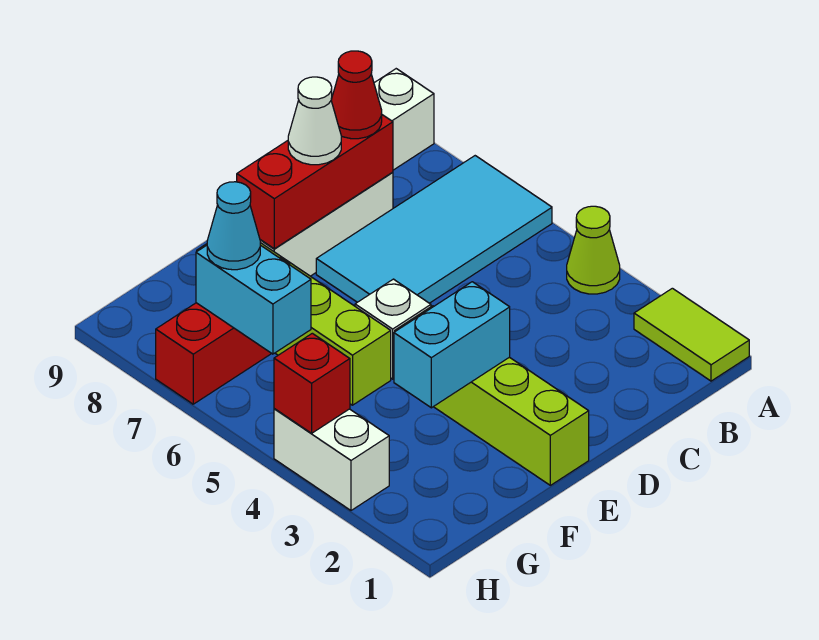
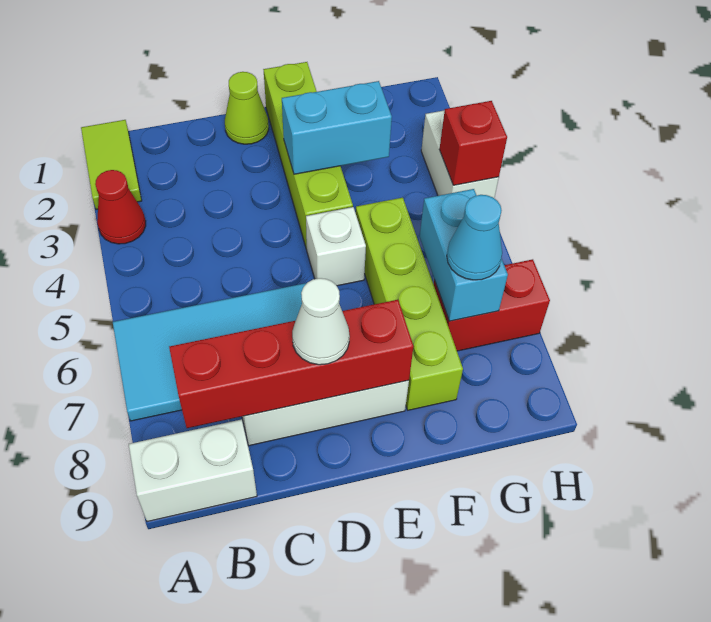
lime cone A4 level 1 -> lime cone D1 level 1
red brick C8:E8 level 2 -> red brick B8:E8 level 2
red cone C8 level 3 -> red cone A3 level 1

